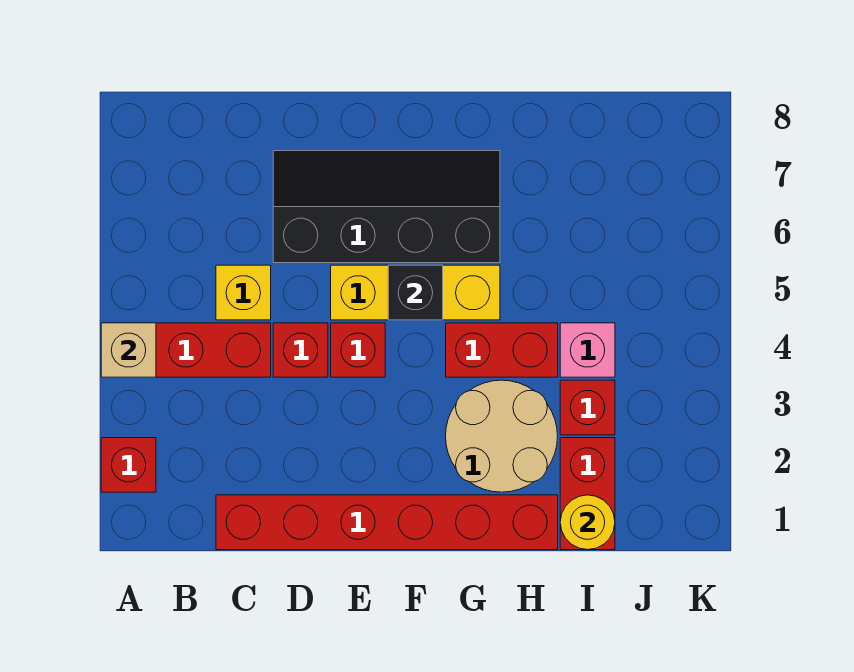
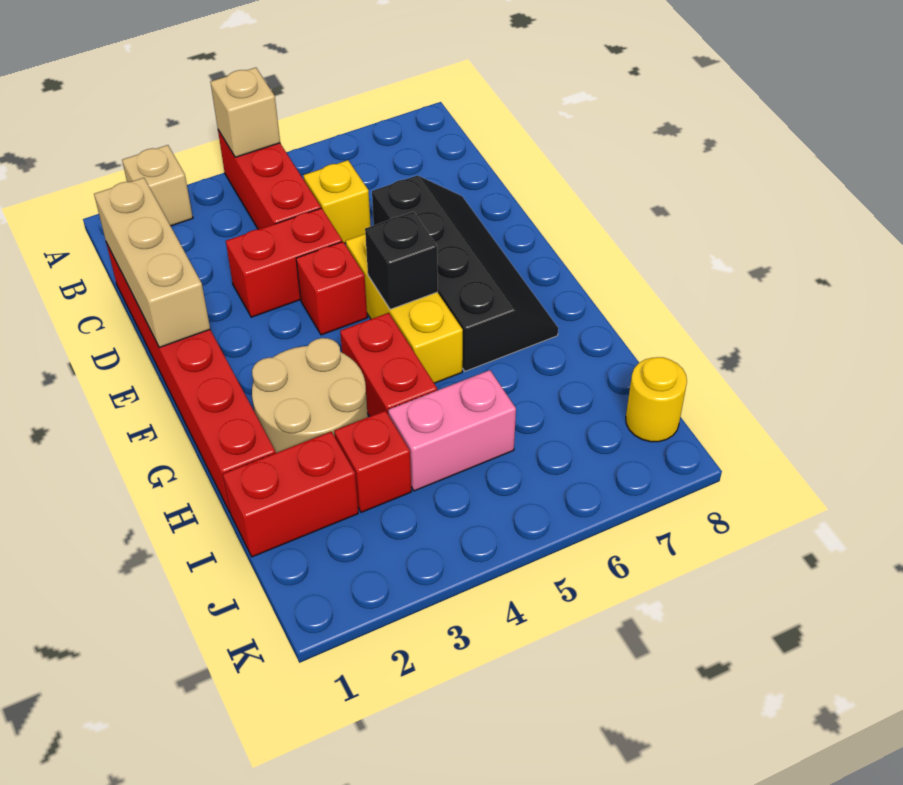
red brick A2 level 1 -> tan brick A2 level 1
none -> tan brick C1:E1 level 2
red brick D4 level 1 -> red brick D3:D4 level 1
yellow round brick I1 level 2 -> yellow round brick J8 level 1
pink brick I4 level 1 -> pink brick I4:I5 level 1

